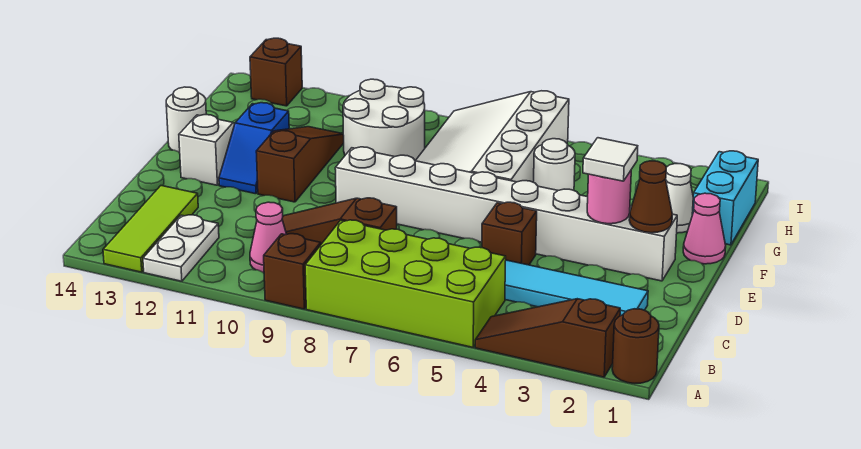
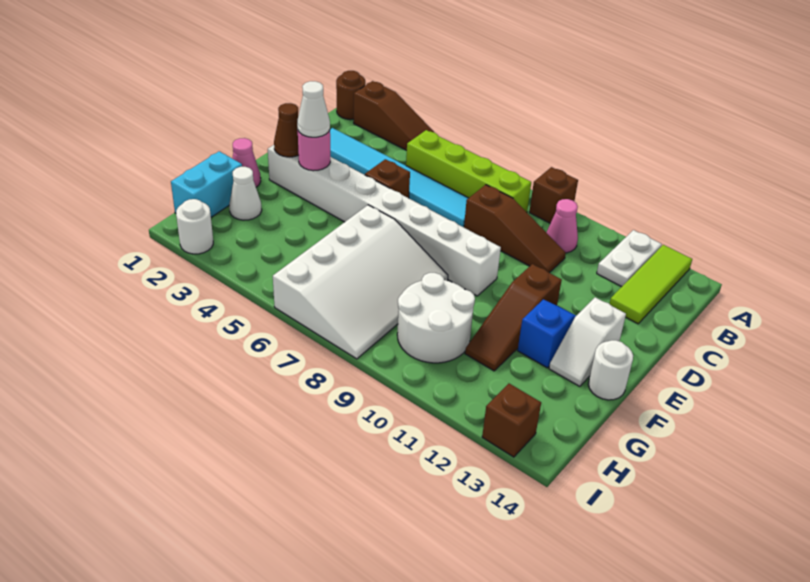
lime brick A5:B8 level 1 -> lime brick B5:B8 level 1
white tile E3 level 3 -> white cone E3 level 3
white round brick G5 level 1 -> white round brick I2 level 1

